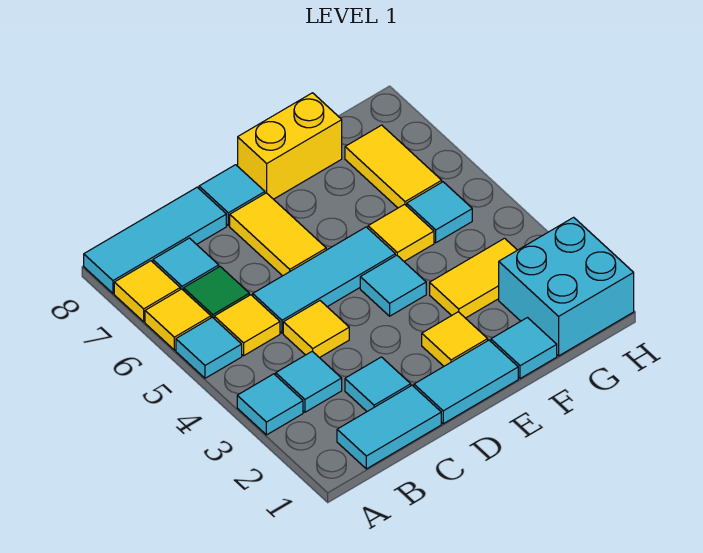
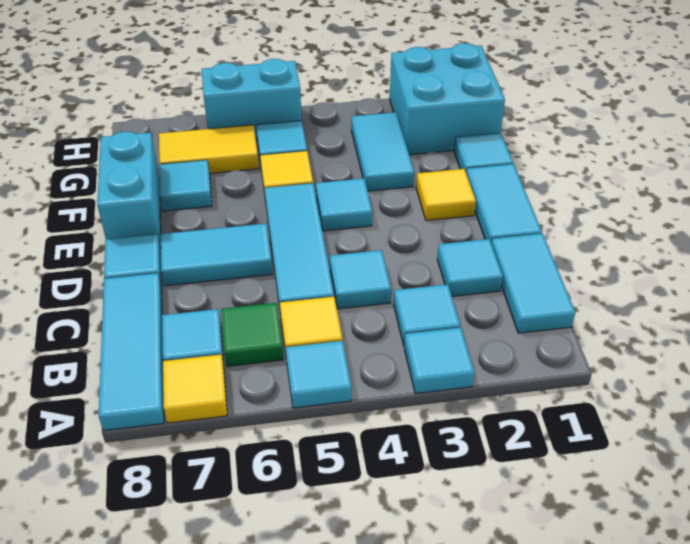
yellow tile A6 level 1 -> none
yellow tile C4 level 1 -> cyan tile C4 level 1
yellow tile D6:D7 level 1 -> cyan tile D6:D7 level 1
yellow brick E8:F8 level 1 -> cyan brick E8:F8 level 1
yellow tile F3:G3 level 1 -> cyan tile F3:G3 level 1
none -> cyan tile F7 level 1
none -> cyan brick H5:H6 level 1

